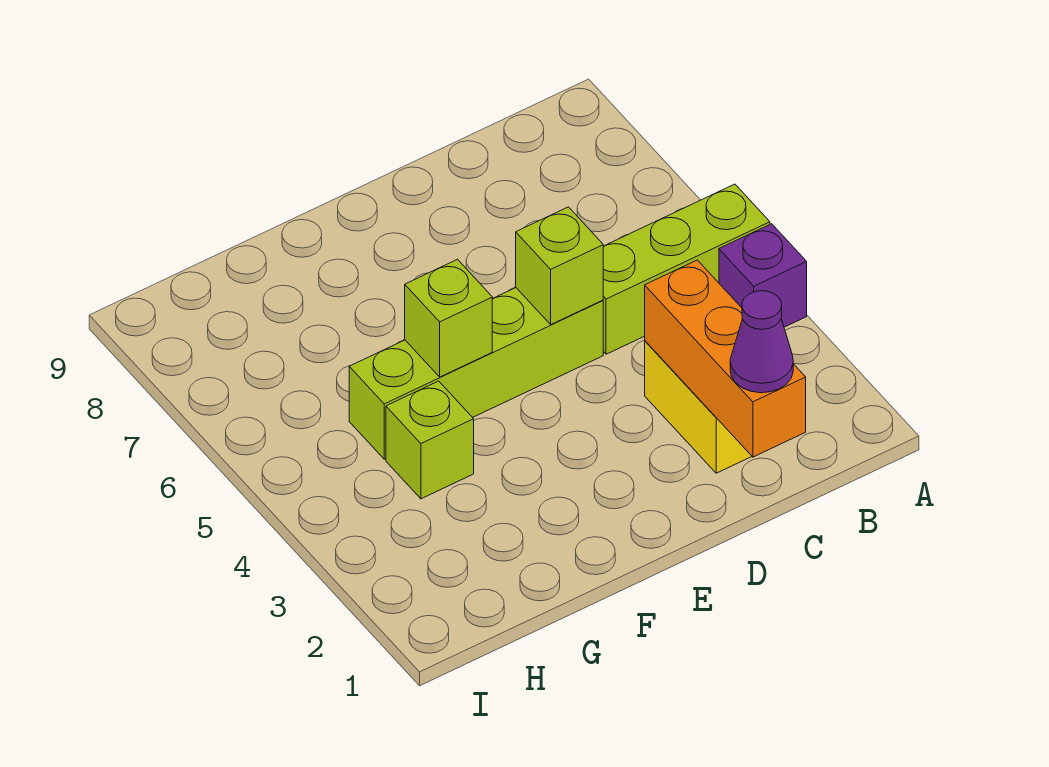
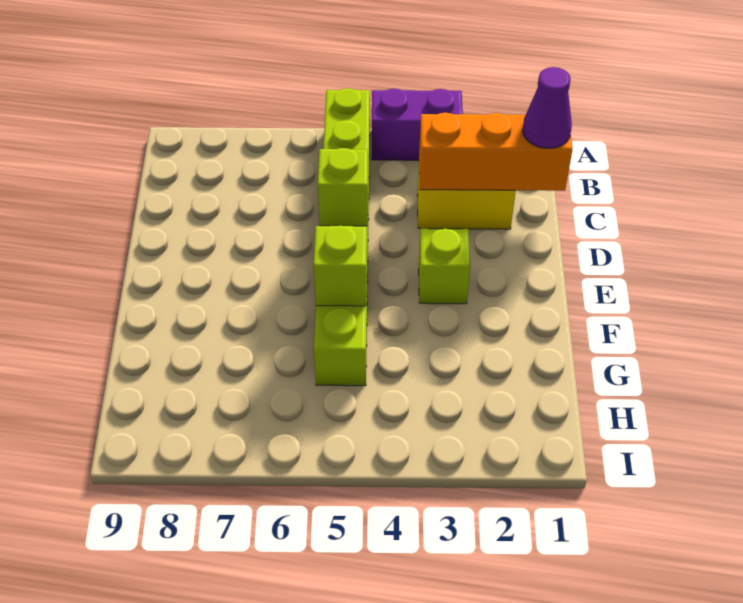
purple brick A4 level 1 -> purple brick A3:A4 level 1
lime brick G4 level 1 -> lime brick E3 level 1

